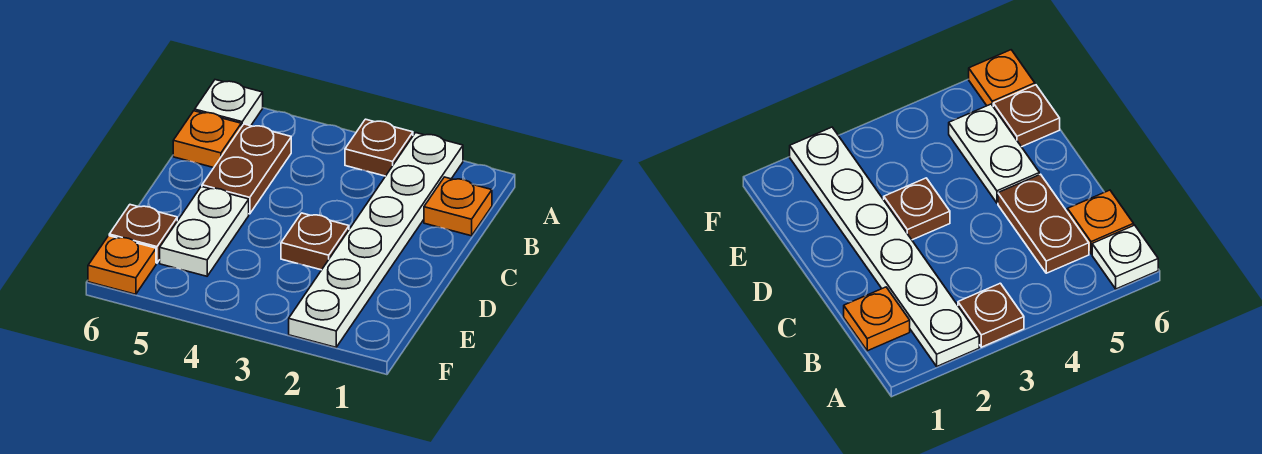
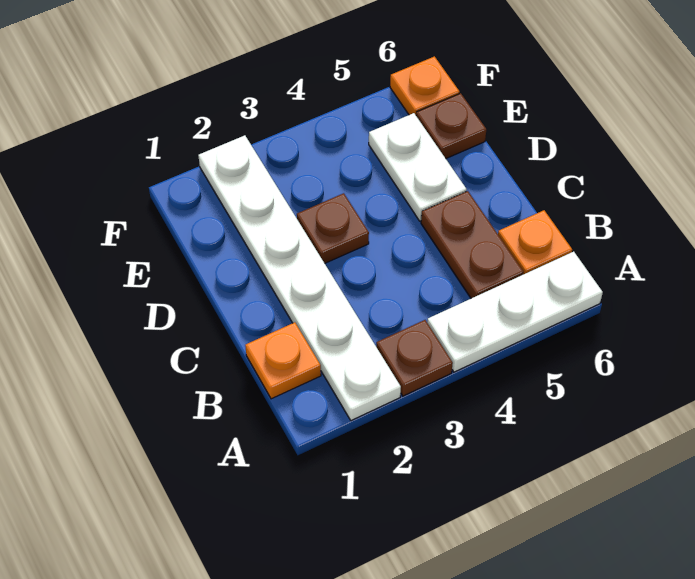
white plate A6 level 1 -> white plate A4:A6 level 1

